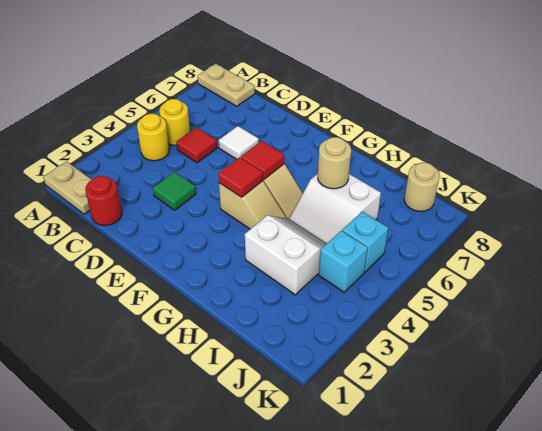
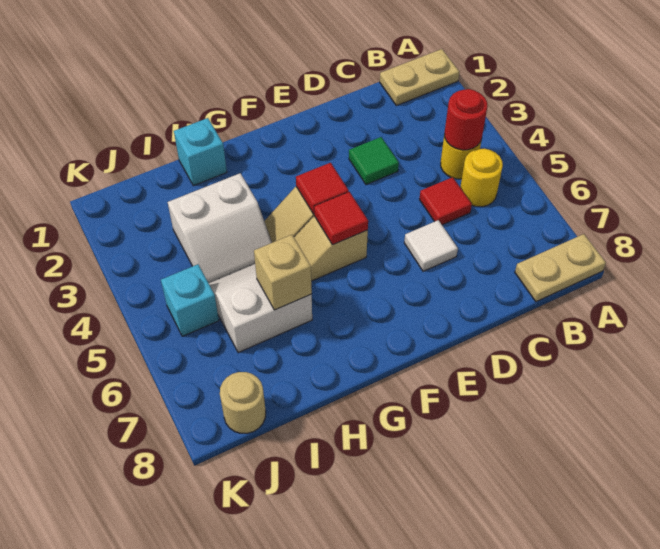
red round brick C1 level 1 -> red round brick B4 level 2
tan round brick H6 level 2 -> tan brick H6 level 2
cyan brick J4 level 1 -> cyan brick H1 level 1

